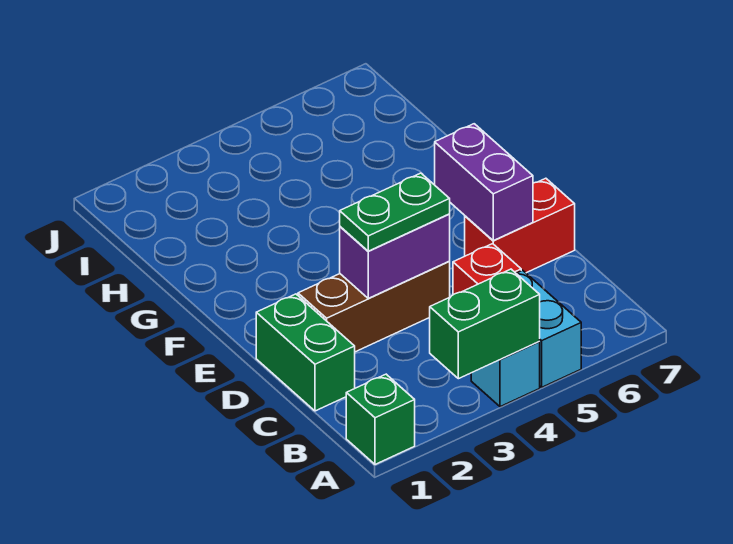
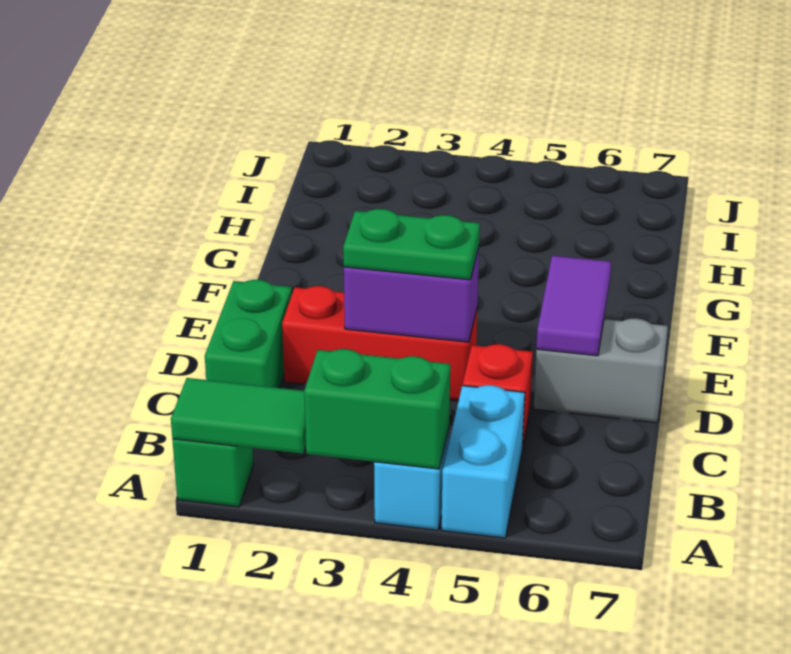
none -> green tile A1:A2 level 2
brown brick D2:D4 level 1 -> red brick D2:D4 level 1
red brick D6:D7 level 1 -> grey brick D6:D7 level 1
purple brick D6:E6 level 2 -> purple tile D6:E6 level 2

